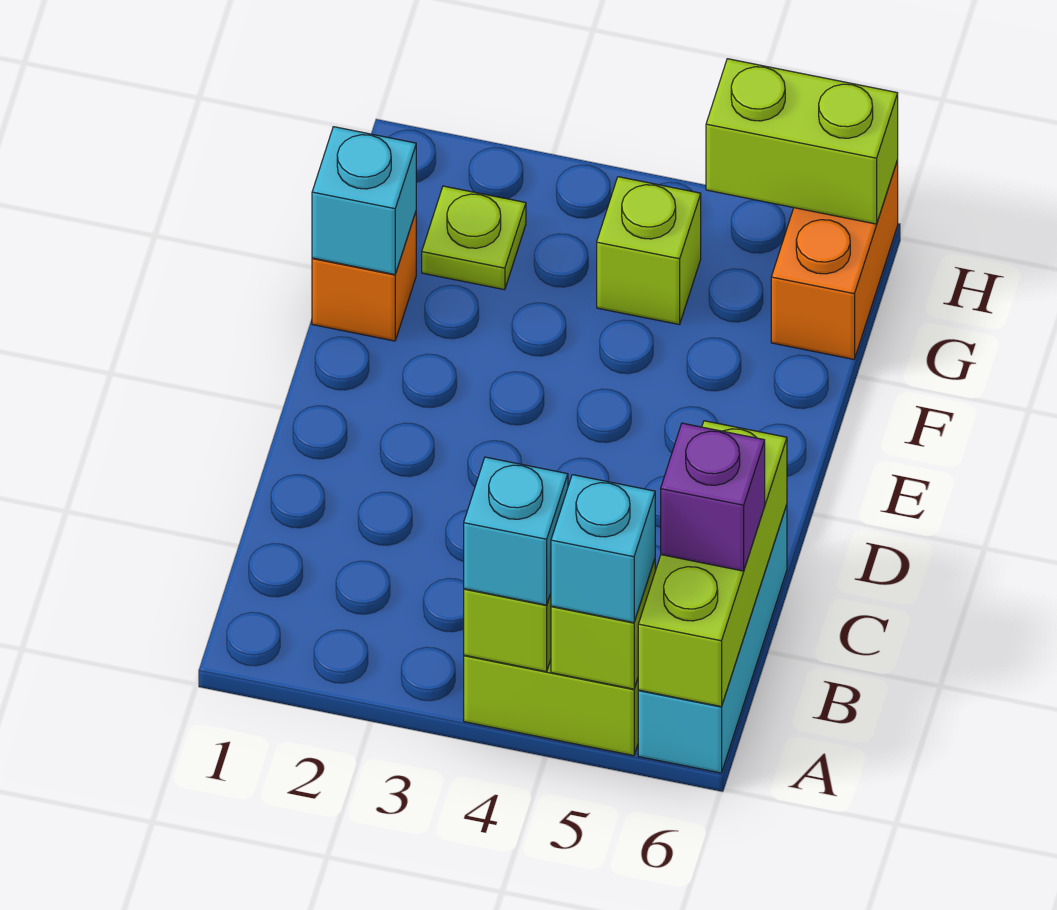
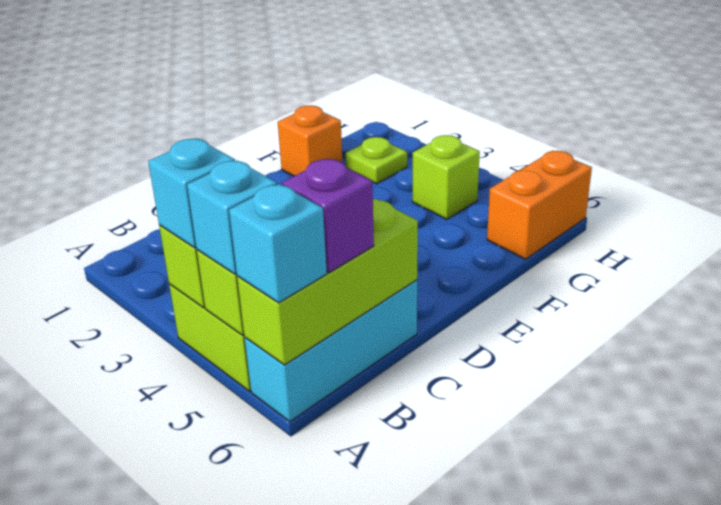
cyan brick F1 level 2 -> cyan brick A6 level 3
lime brick H5:H6 level 2 -> none

